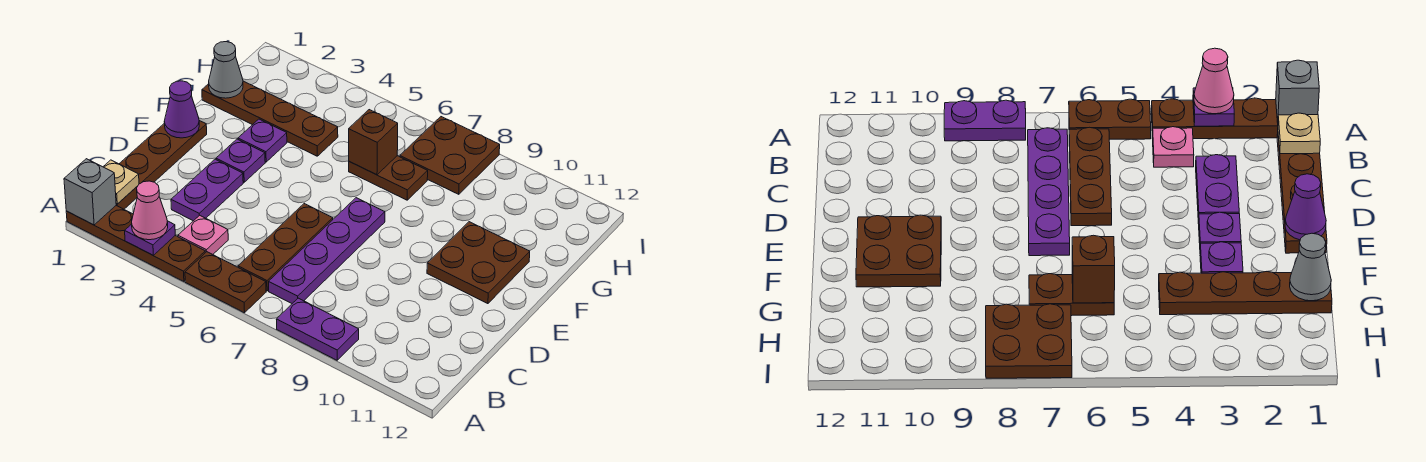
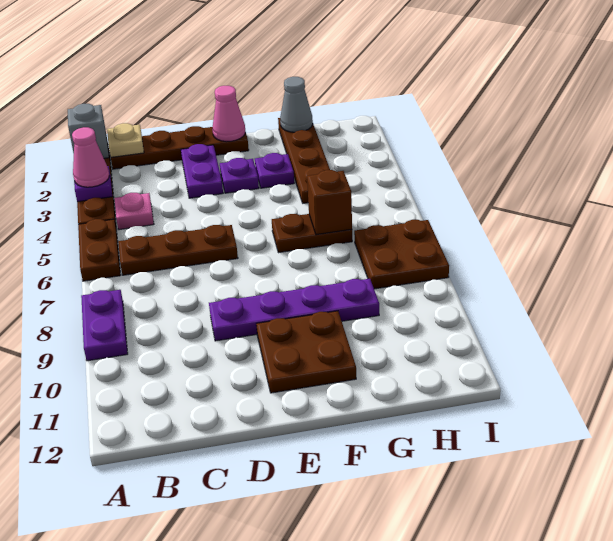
purple plate B7:E7 level 1 -> purple plate D9:G9 level 1
purple plate C3:D3 level 1 -> purple plate D2:D3 level 1
purple cone E1 level 2 -> pink cone E1 level 2
brown plate G6:G7 level 1 -> brown plate F6:G6 level 1

